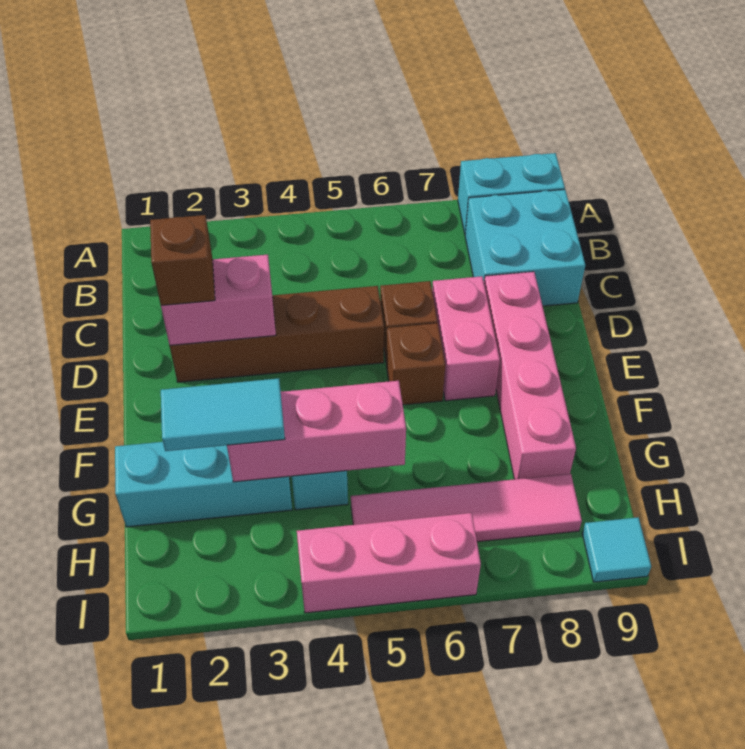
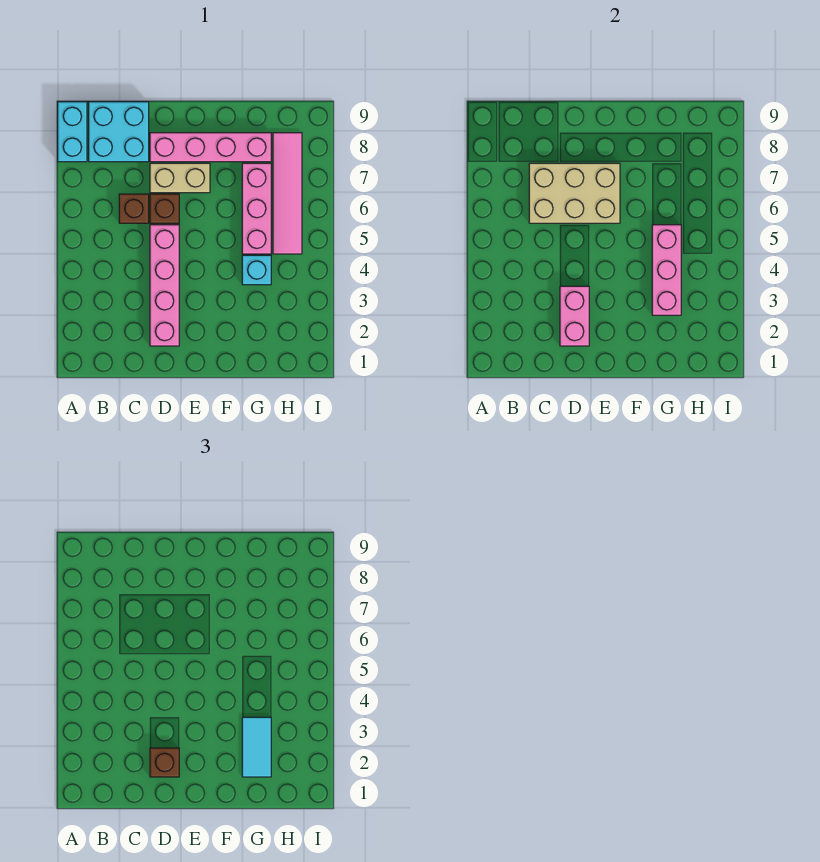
none -> tan brick C6:E7 level 2
brown brick D2:D5 level 1 -> pink brick D2:D5 level 1
pink brick D7:E7 level 1 -> tan brick D7:E7 level 1
brown brick E6 level 1 -> brown brick C6 level 1
cyan brick G1:G3 level 1 -> none
pink brick I4:I6 level 1 -> pink brick G5:G7 level 1
cyan tile I9 level 1 -> none

